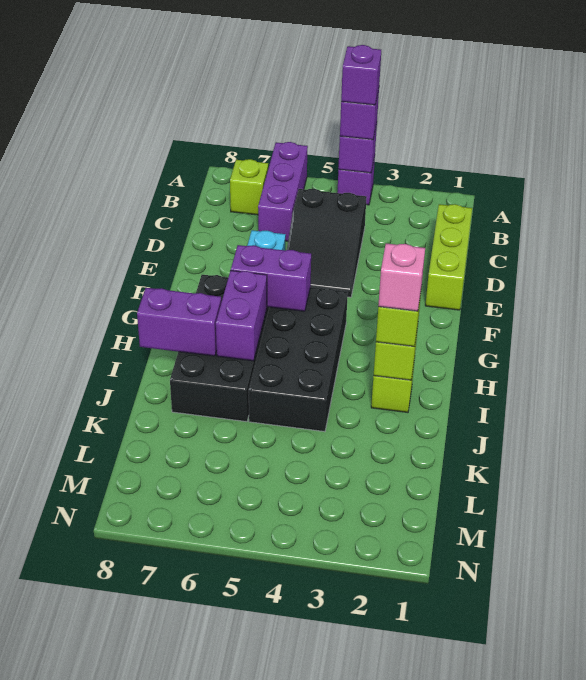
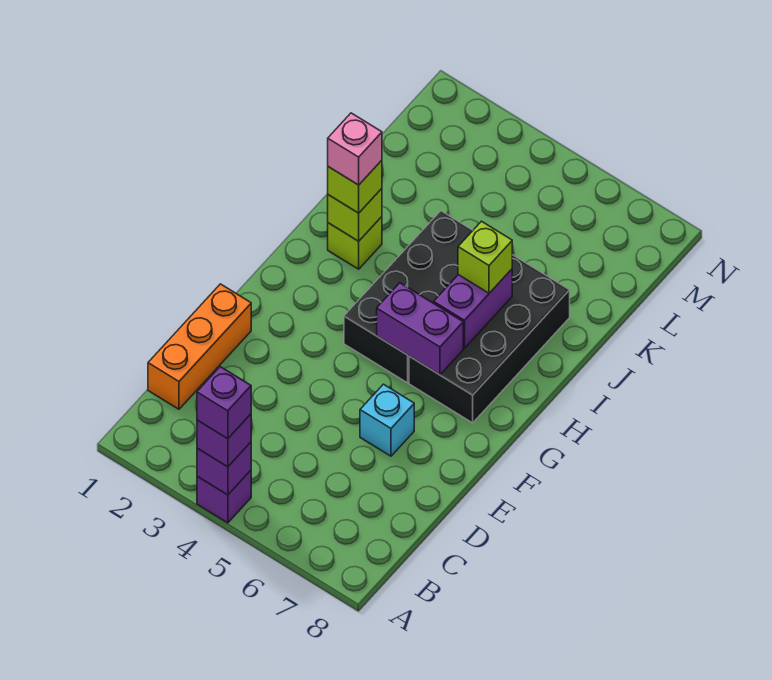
purple brick A6:C6 level 1 -> none
lime brick B7 level 1 -> lime brick I6 level 3
lime brick C1:E1 level 1 -> orange brick C1:E1 level 1
black slope C4:E5 level 1 top C -> none
purple brick I7:I8 level 2 -> none

